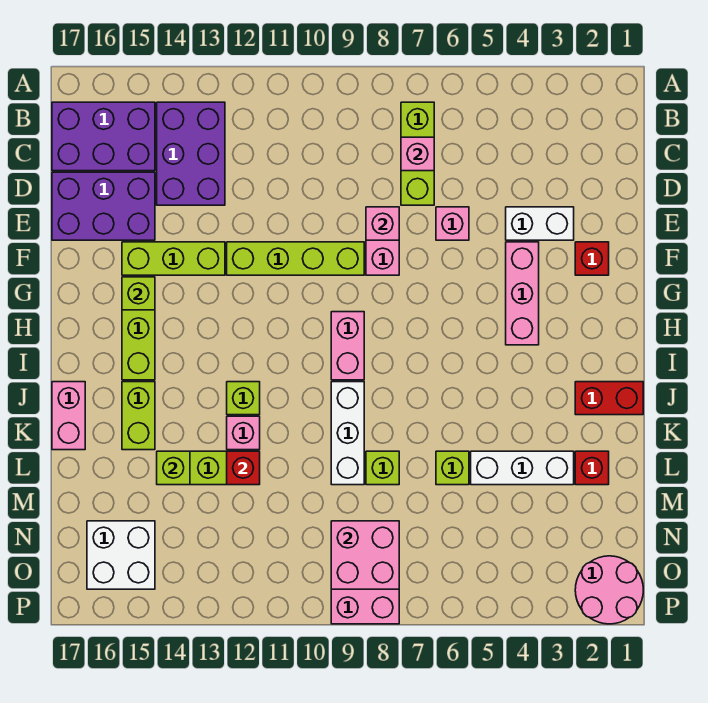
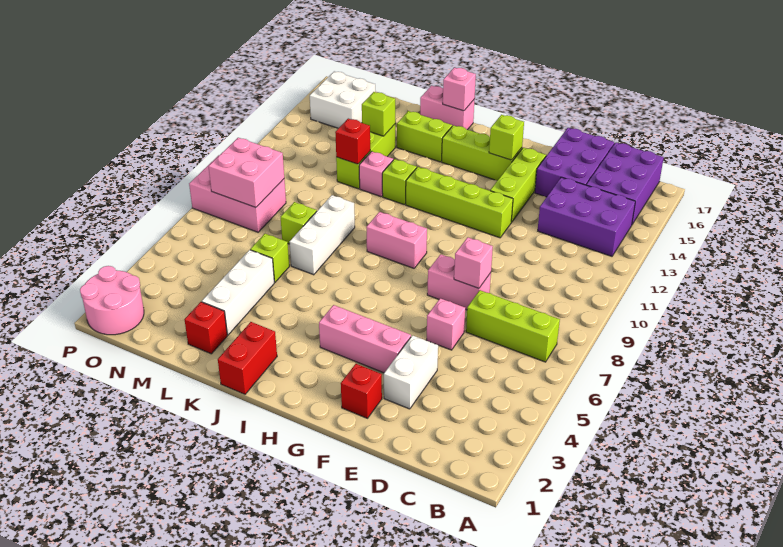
pink brick C7 level 2 -> pink brick J17 level 2
lime brick F9:F12 level 1 -> lime brick F12:I12 level 1
white brick J9:L9 level 1 -> white brick K7:K9 level 1

